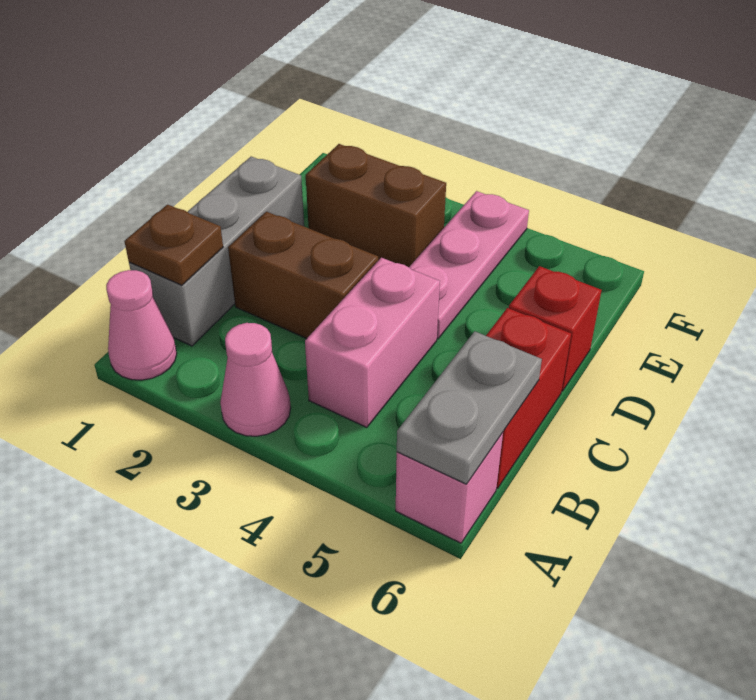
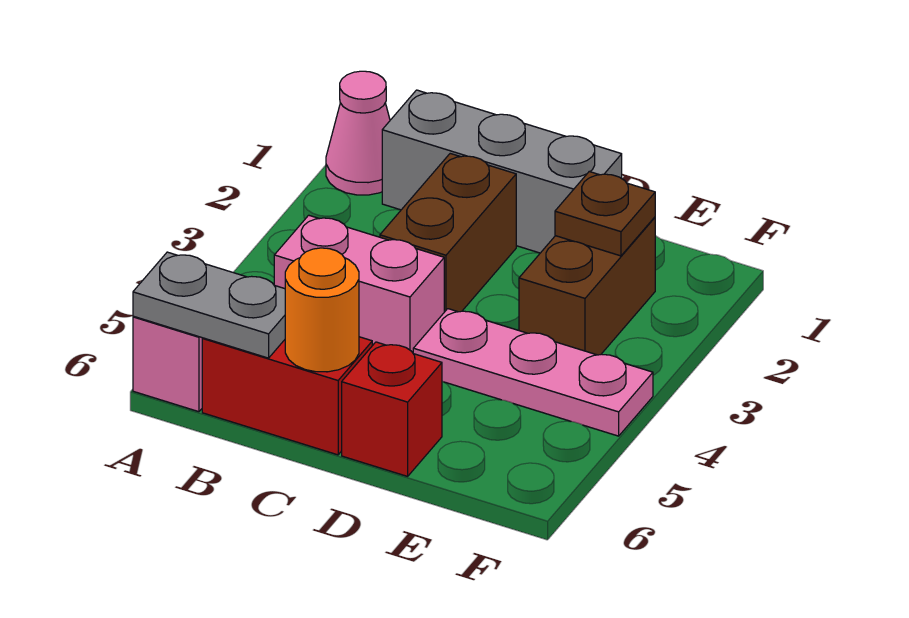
pink cone A3 level 1 -> none
brown plate B1 level 2 -> brown plate E2 level 2
none -> orange round brick C6 level 2

